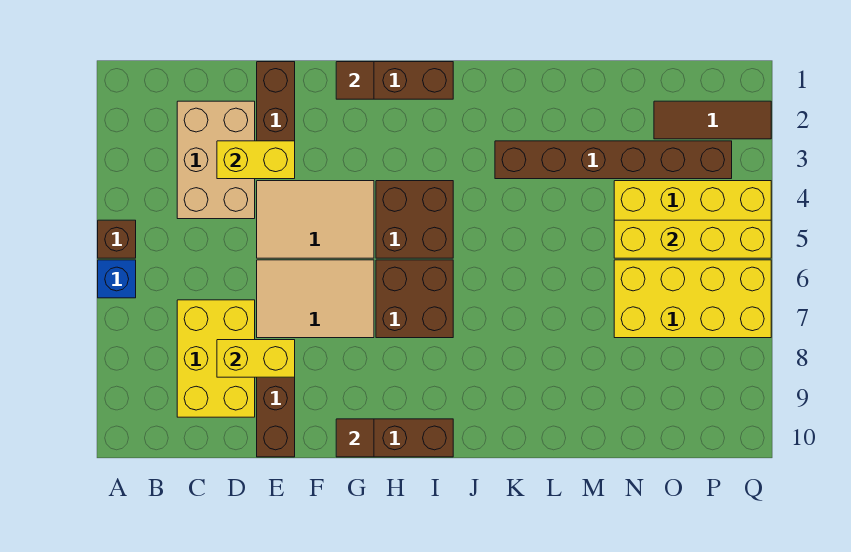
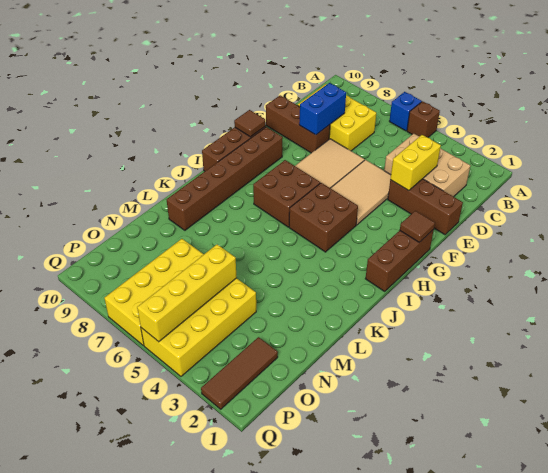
yellow brick D8:E8 level 2 -> blue brick D8:E8 level 2
brown brick K3:P3 level 1 -> brown brick G9:L9 level 1

